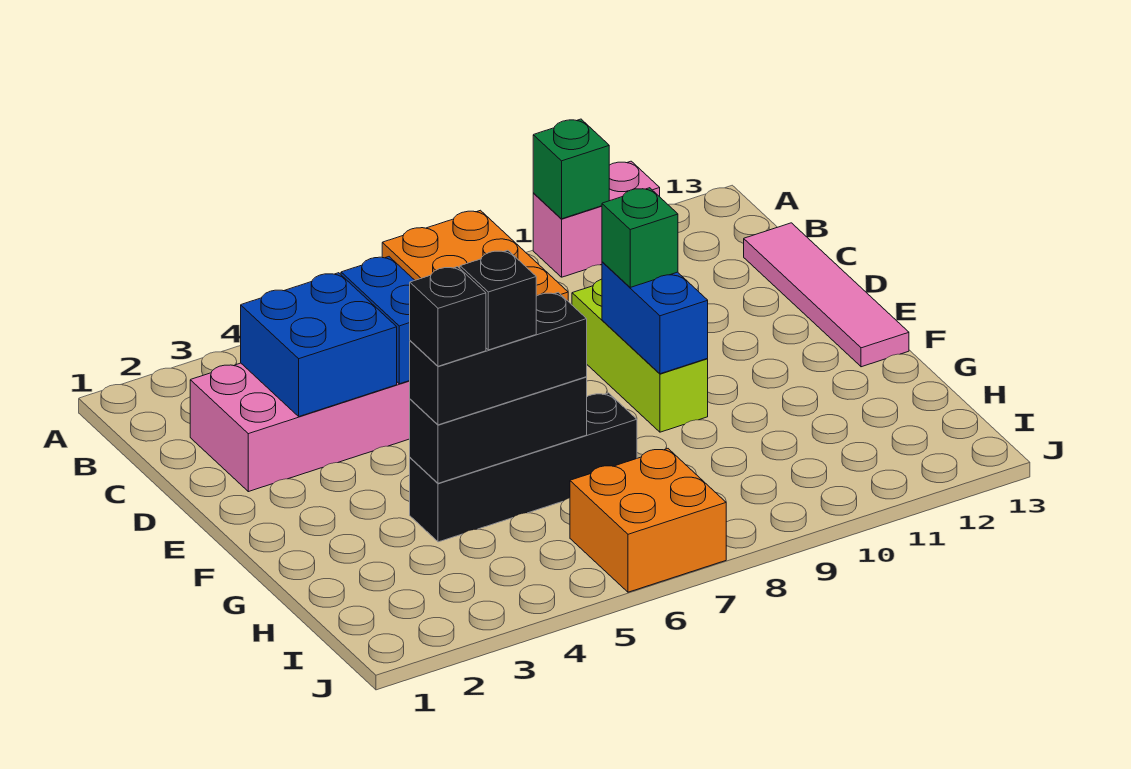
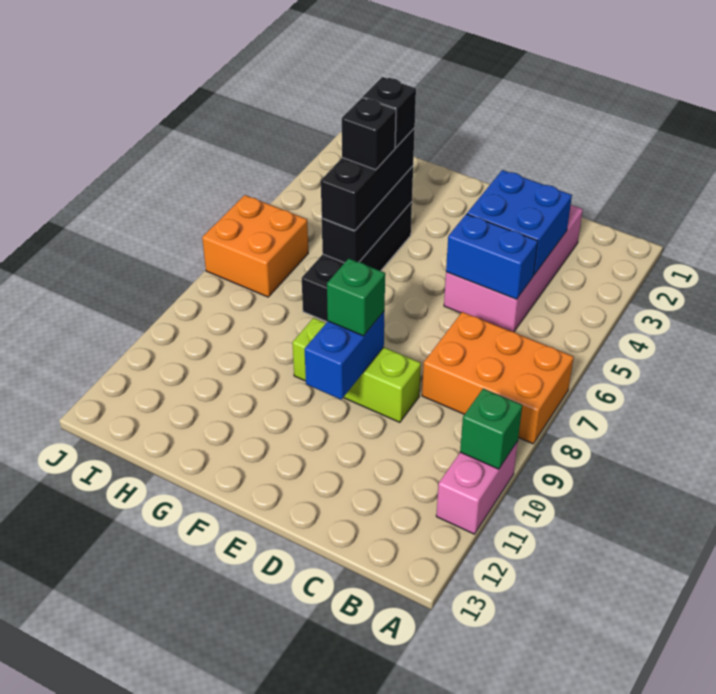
pink tile C13:F13 level 1 -> none
blue brick E9:F9 level 2 -> blue brick E9:E10 level 2

